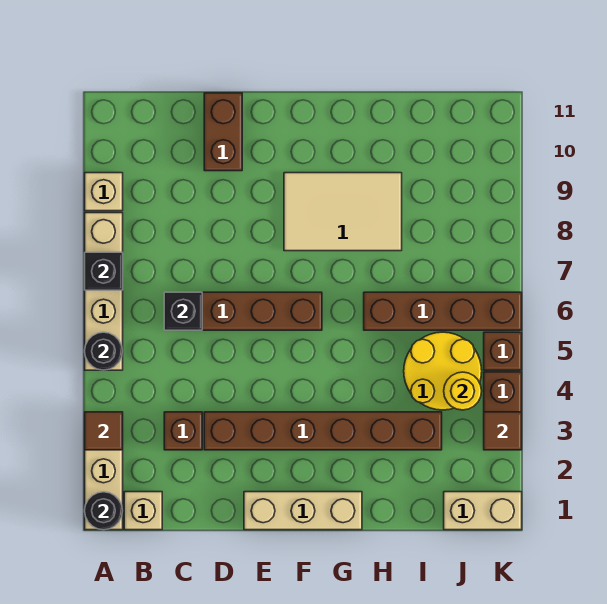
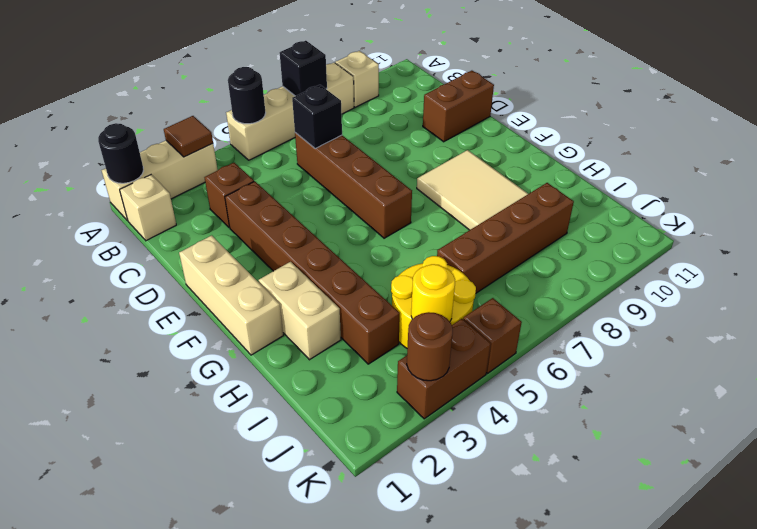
brown brick H6:K6 level 1 -> brown brick I6:I9 level 1
tan brick J1:K1 level 1 -> tan brick G2:H2 level 1
brown tile K3 level 2 -> brown round brick K3 level 2

